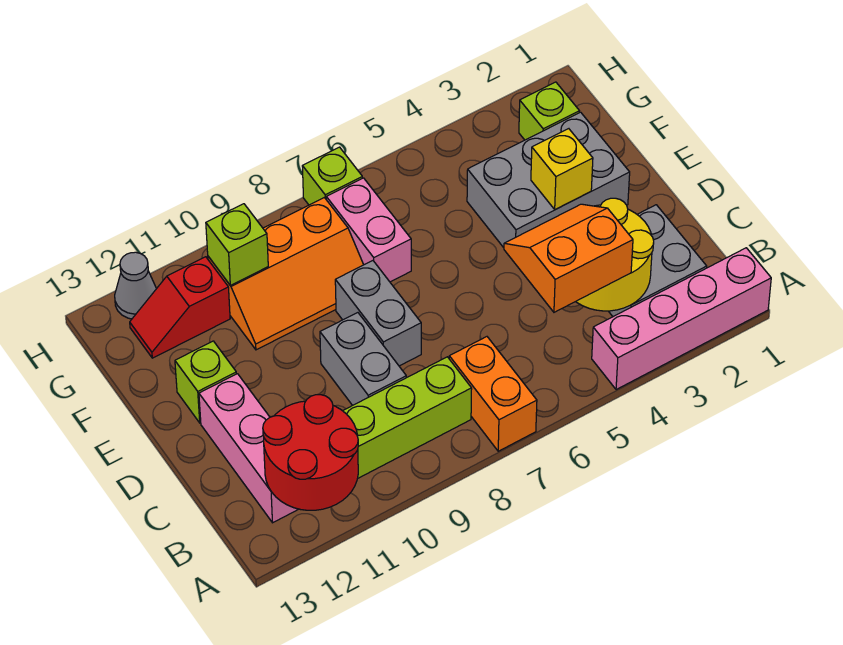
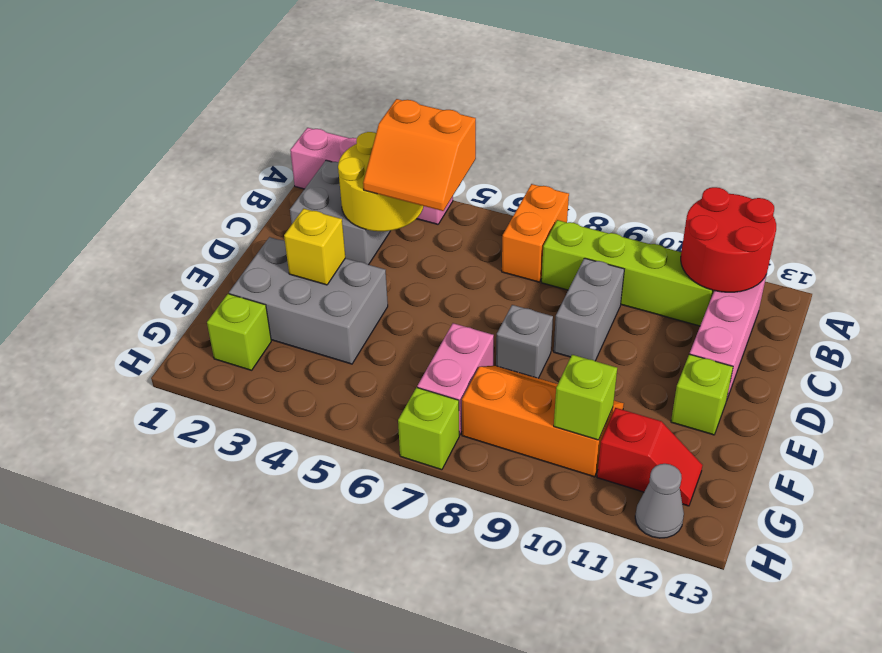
grey brick D8:E8 level 1 -> grey brick E8 level 1

